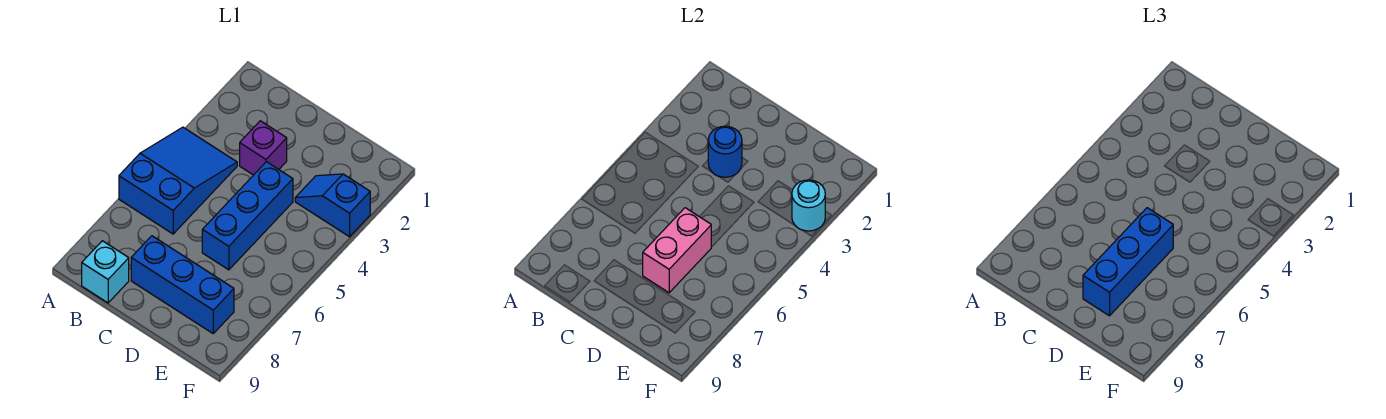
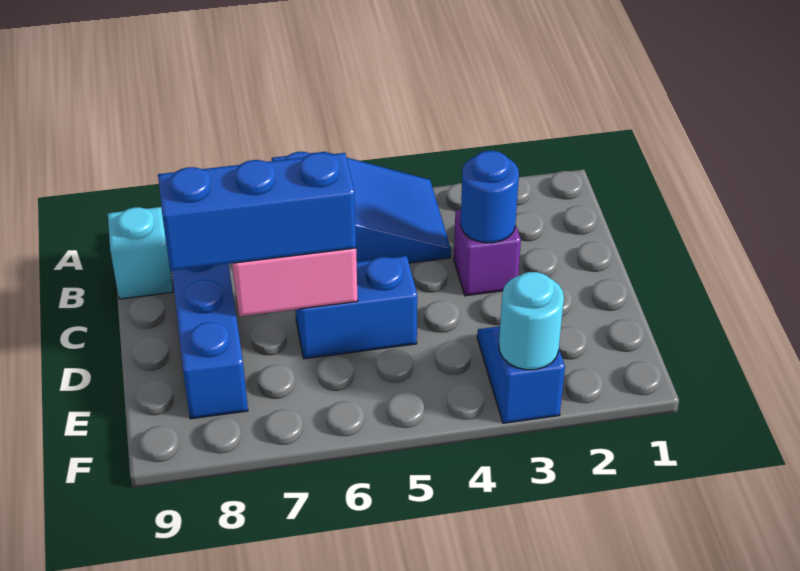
blue brick D4:D6 level 1 -> blue brick D5:D6 level 1

